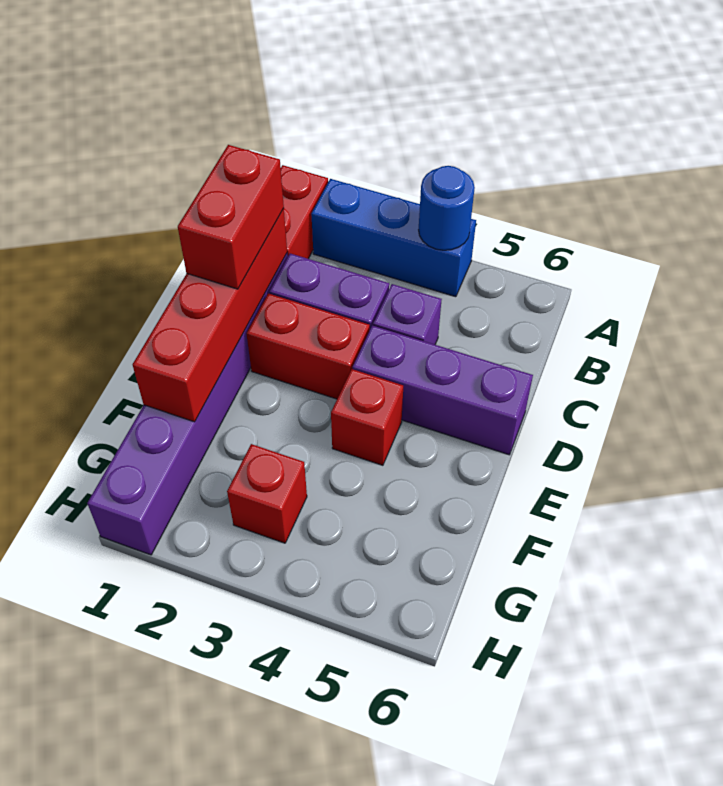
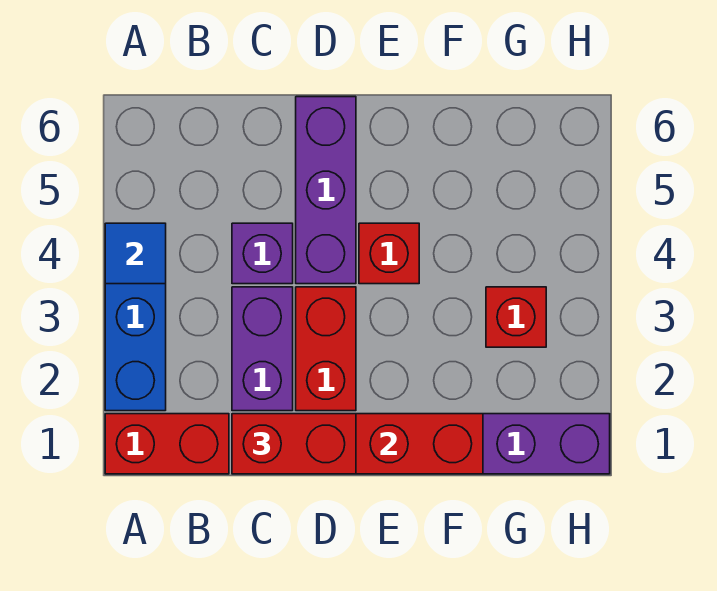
blue round brick A4 level 2 -> blue tile A4 level 2

